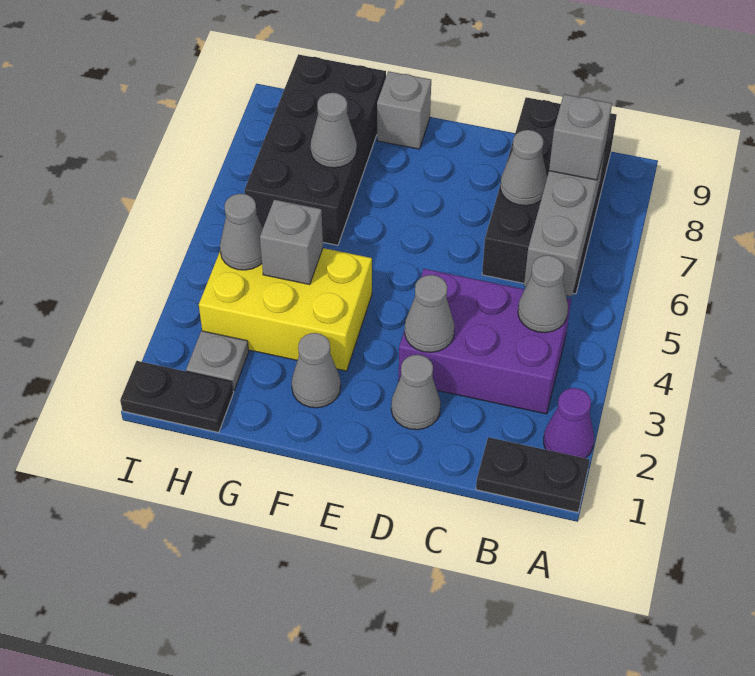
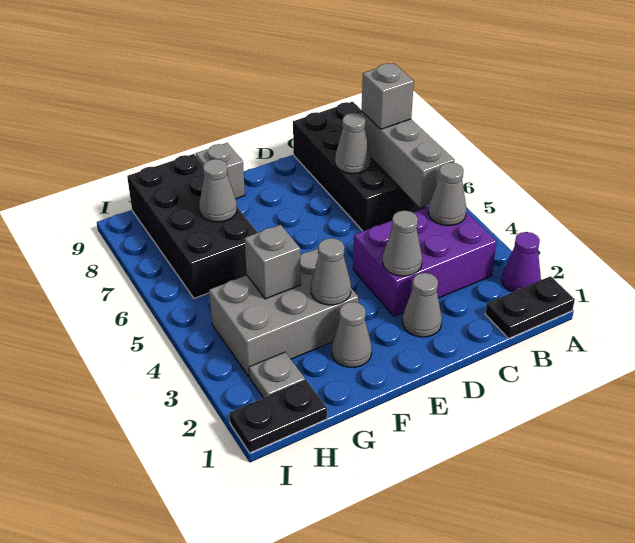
yellow brick F3:H4 level 1 -> grey brick F3:H4 level 1
grey cone H4 level 2 -> grey cone F3 level 2

